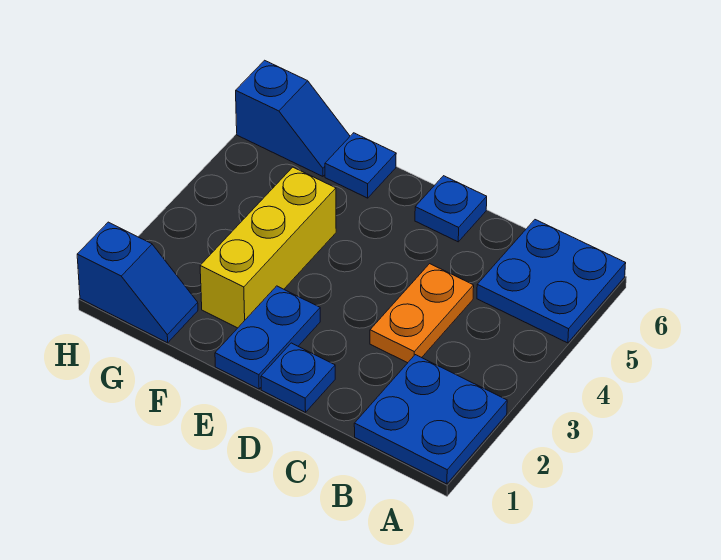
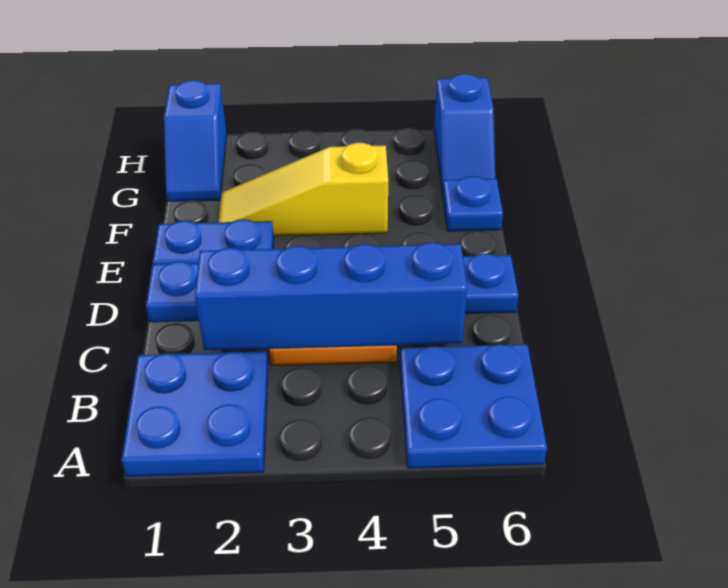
none -> blue brick C2:C5 level 2
yellow brick F2:F4 level 1 -> yellow slope F2:F4 level 1 top 4

